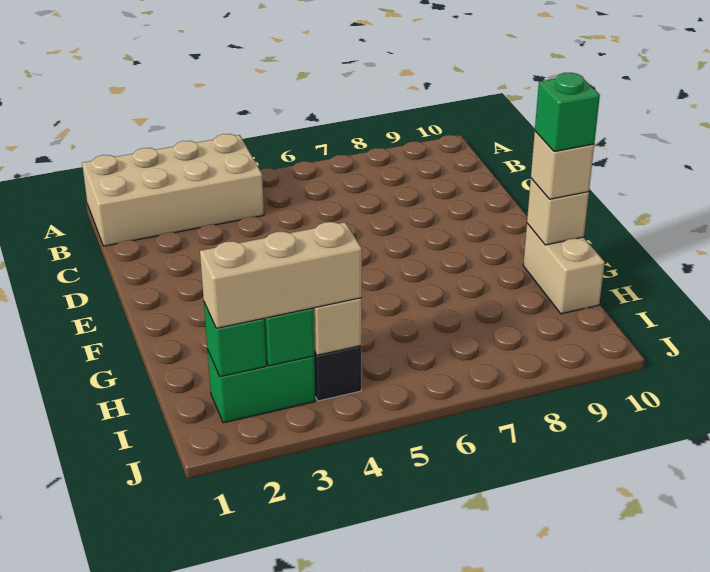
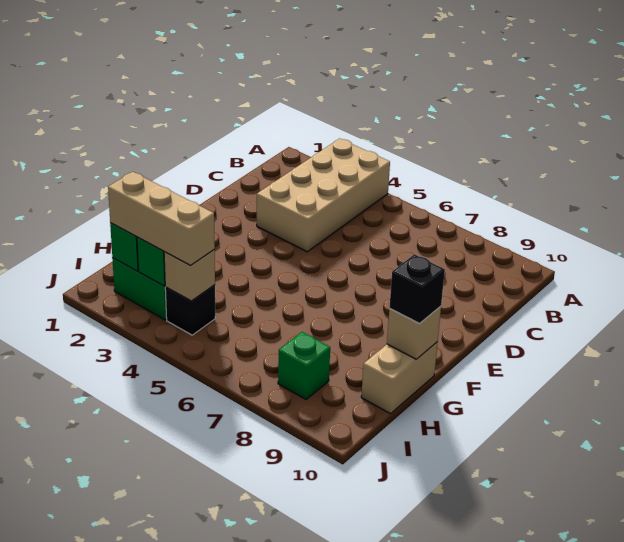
tan brick A1:B4 level 1 -> tan brick A3:D4 level 1
tan brick G10 level 3 -> black brick G10 level 3
green brick G10 level 4 -> green brick I8 level 1

